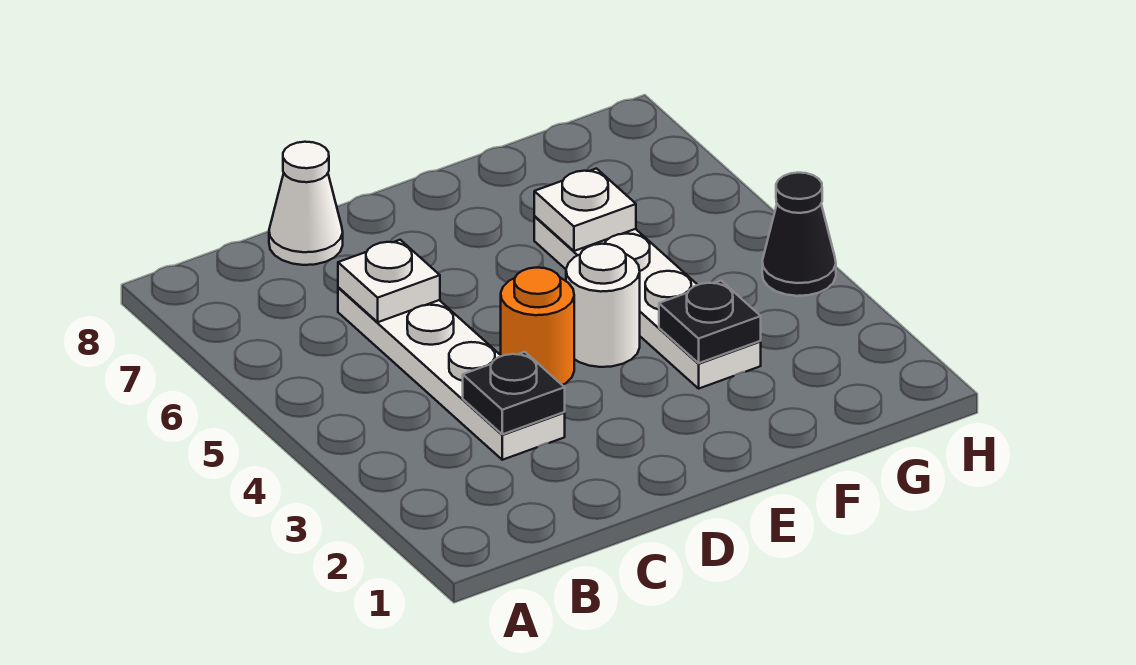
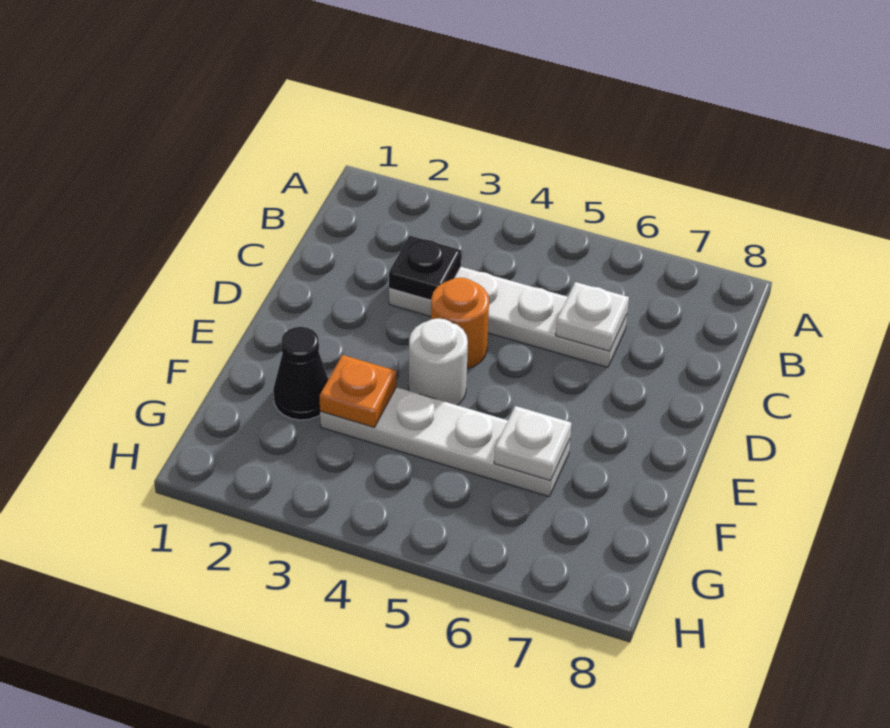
white cone C8 level 1 -> none
black plate F3 level 2 -> orange plate F3 level 2
black cone H4 level 1 -> black cone F2 level 1

